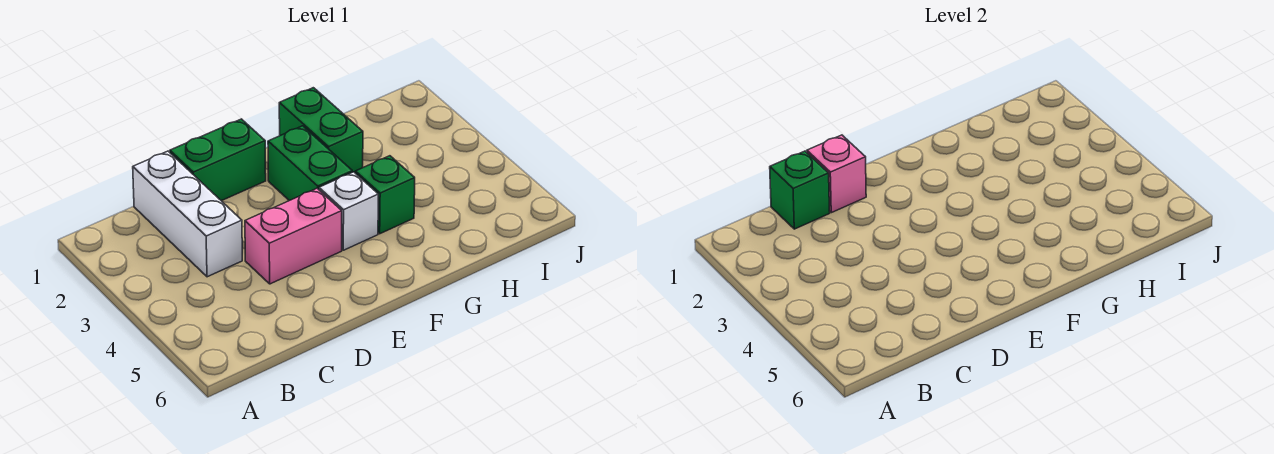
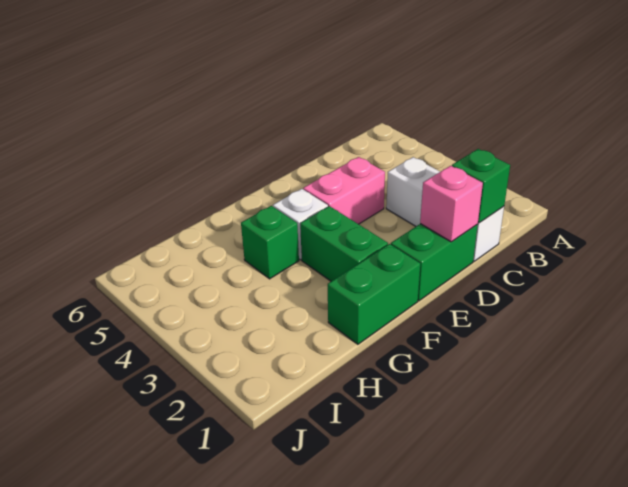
green brick G1:G2 level 1 -> green brick F1:G1 level 1

